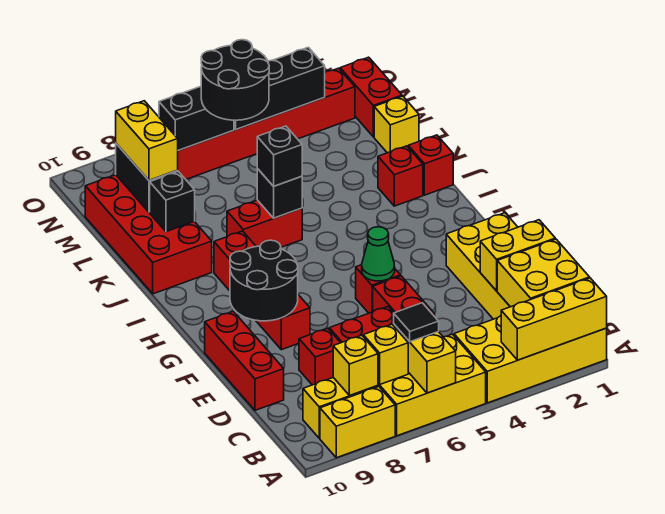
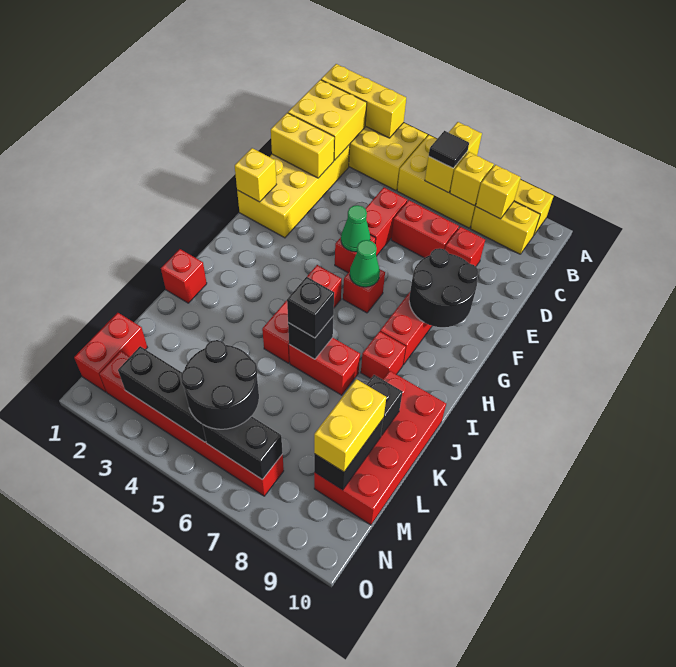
red brick D10:F10 level 1 -> red brick H5:J5 level 1
none -> green cone G6 level 2
red brick J2 level 1 -> red brick G6 level 1
yellow brick L1 level 1 -> yellow brick F1 level 2

